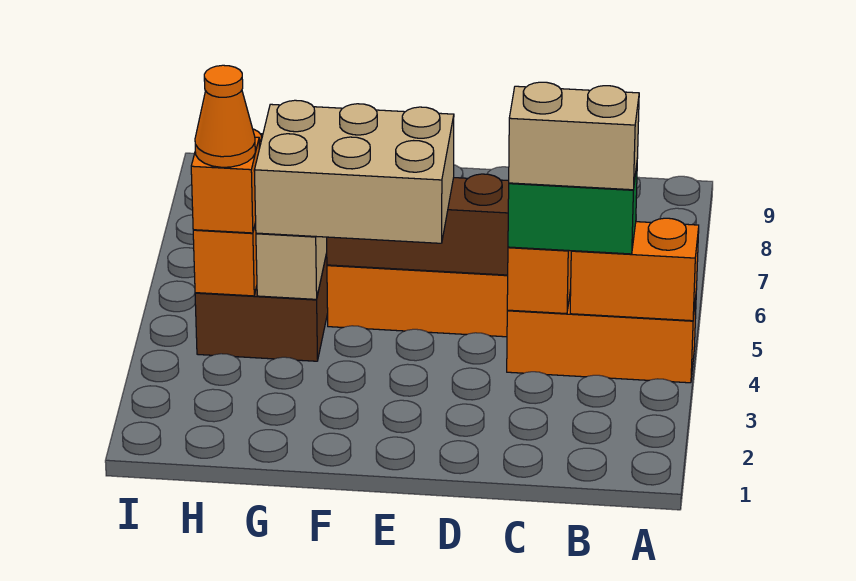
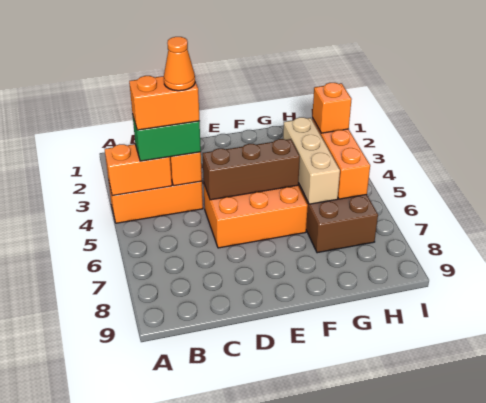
tan brick B4:C4 level 4 -> orange brick B4:C4 level 4
tan brick E4:G5 level 3 -> none
orange cone H4 level 4 -> orange cone C4 level 5

